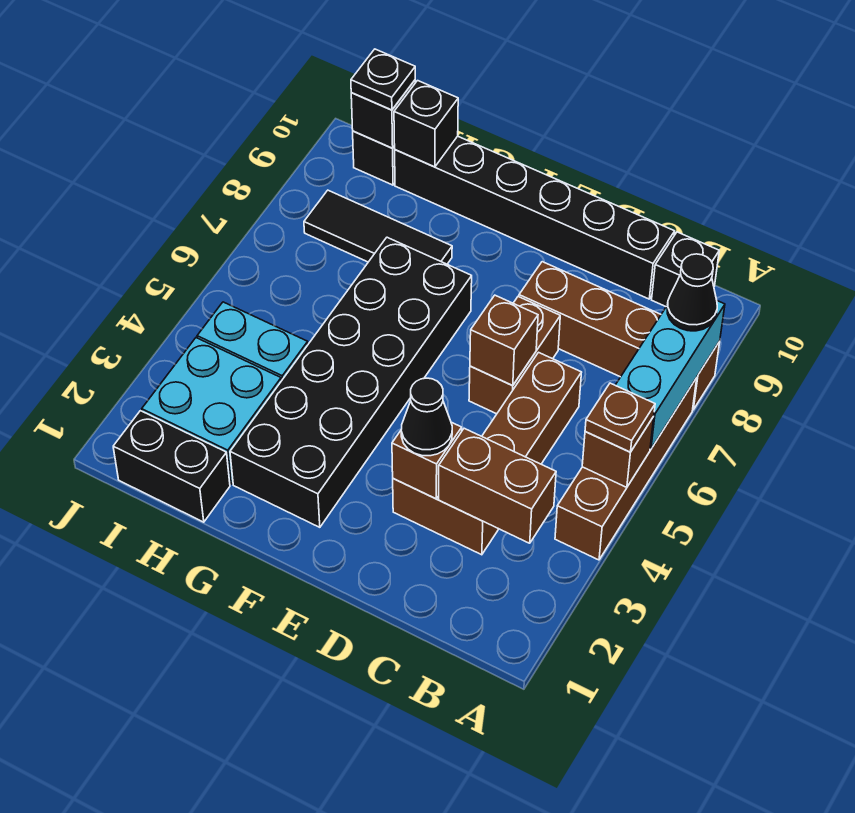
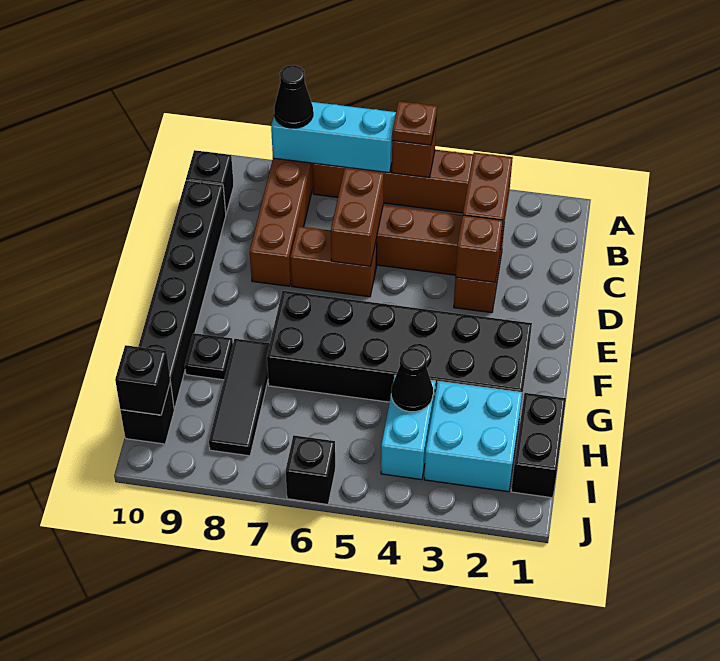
black cone D3 level 3 -> black cone H4 level 2
brown brick D6 level 2 -> brown brick C6:D6 level 2
black brick H10 level 2 -> black brick J6 level 1
black plate I10 level 3 -> black plate G9 level 1

